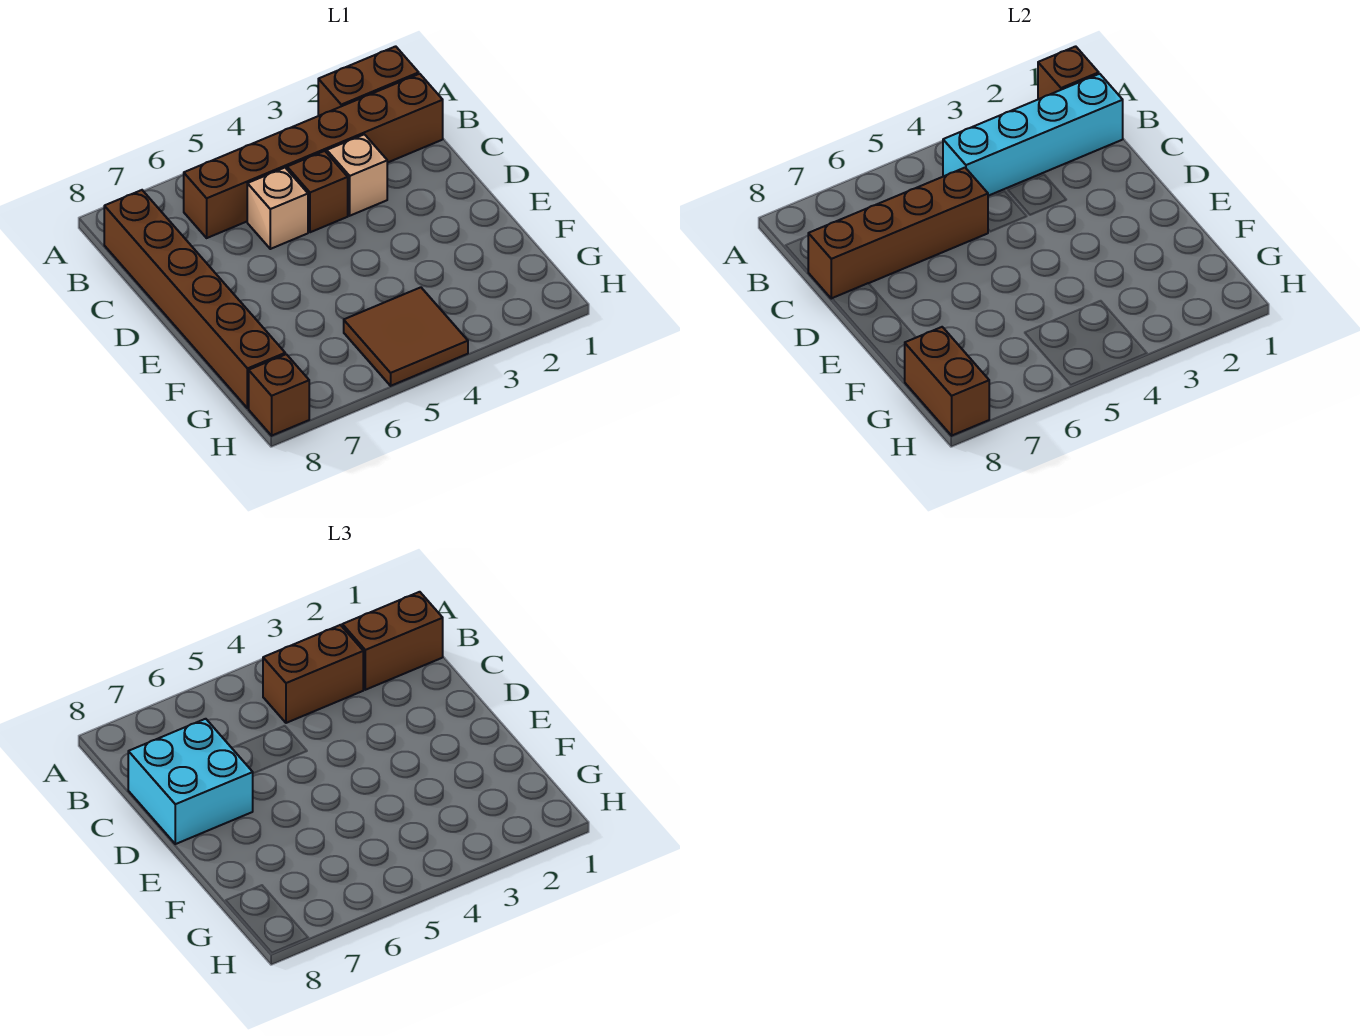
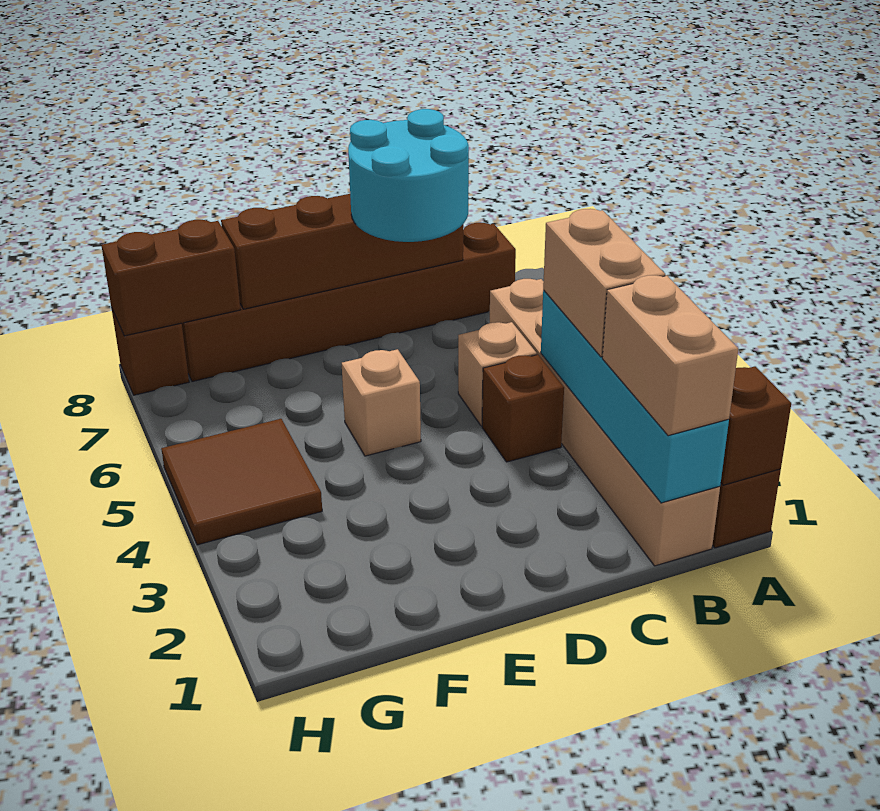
brown brick B1:B6 level 1 -> tan brick B1:B6 level 1
brown brick B1:B2 level 3 -> tan brick B1:B2 level 3
brown brick B3:B4 level 3 -> tan brick B3:B4 level 3
tan brick C3 level 1 -> tan brick E5 level 1
brown brick C5:C8 level 2 -> brown brick C8:F8 level 2
cyan brick C7:D8 level 3 -> cyan round brick C7:D8 level 3

